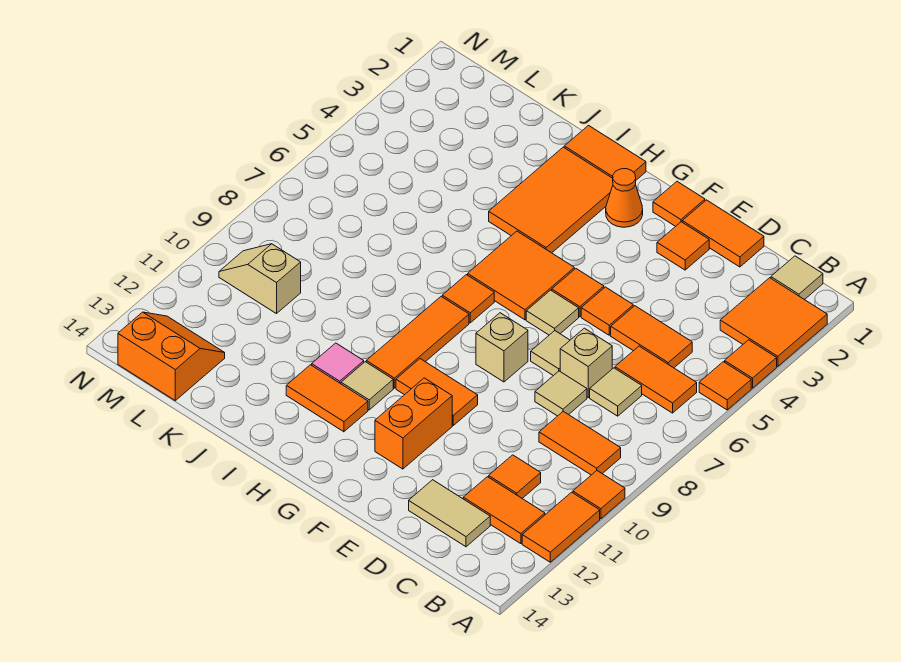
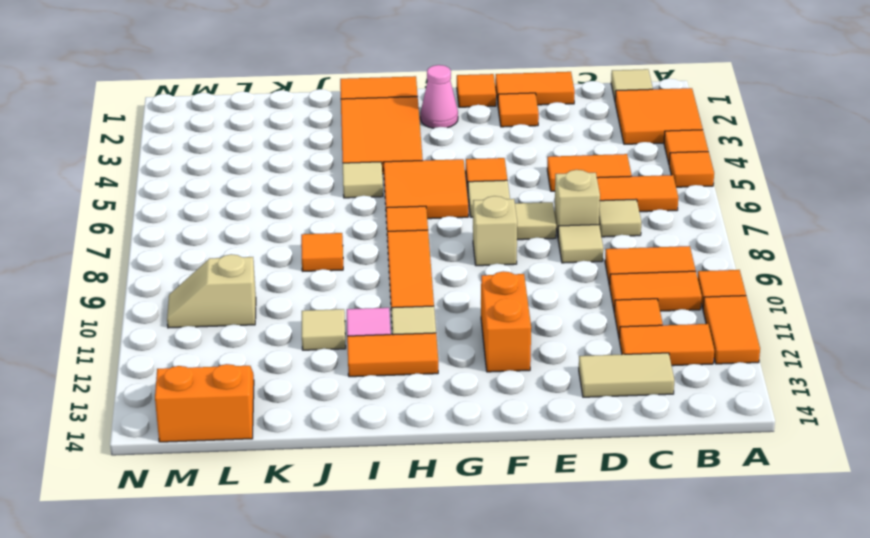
orange tile E5 level 1 -> orange tile J8 level 1
orange tile F10:G10 level 1 -> orange tile B10:C10 level 1
orange cone G2 level 1 -> pink cone G2 level 1
none -> tan tile I5 level 1
none -> tan tile J11 level 1

